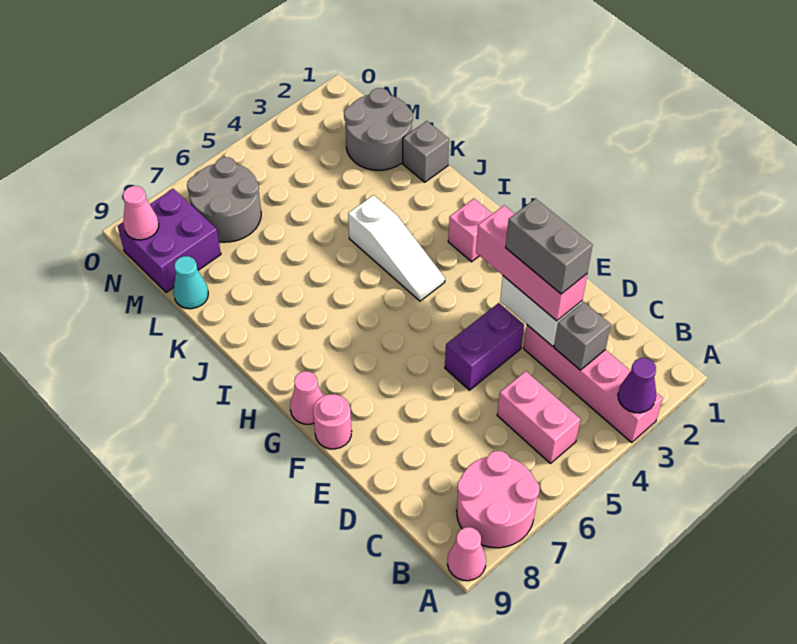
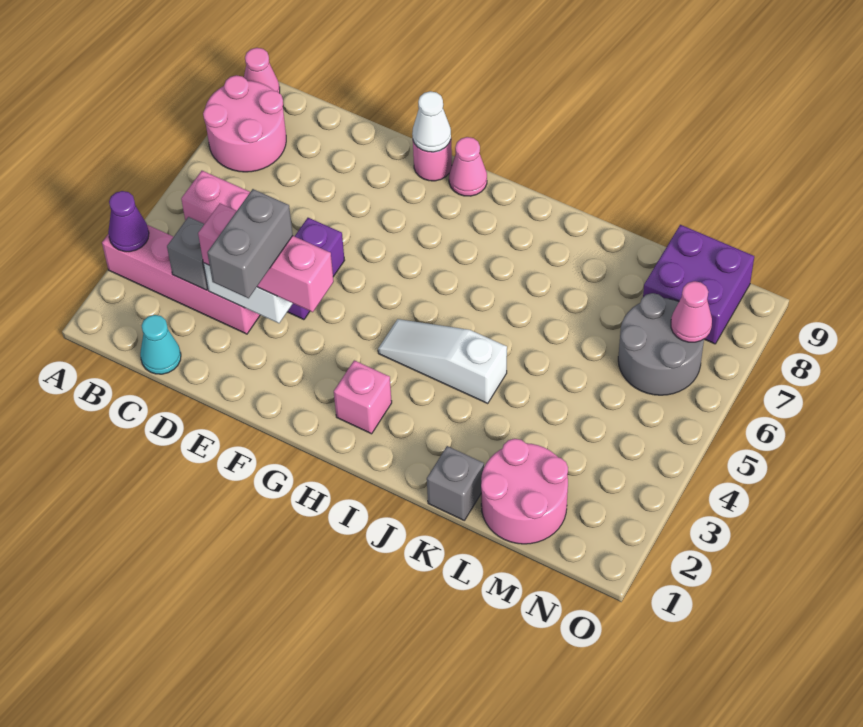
grey brick D3:E3 level 4 -> grey brick E2:E3 level 4
none -> white cone F9 level 2
grey round brick L1:M2 level 1 -> pink round brick L1:M2 level 1
cyan cone L9 level 1 -> cyan cone C1 level 1
pink cone N9 level 2 -> pink cone N7 level 2

